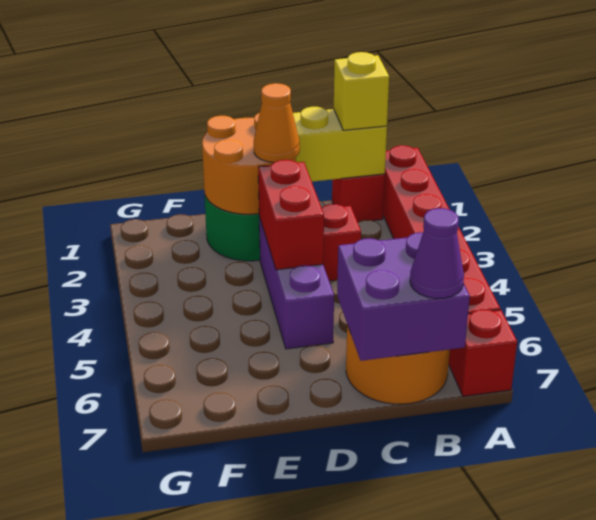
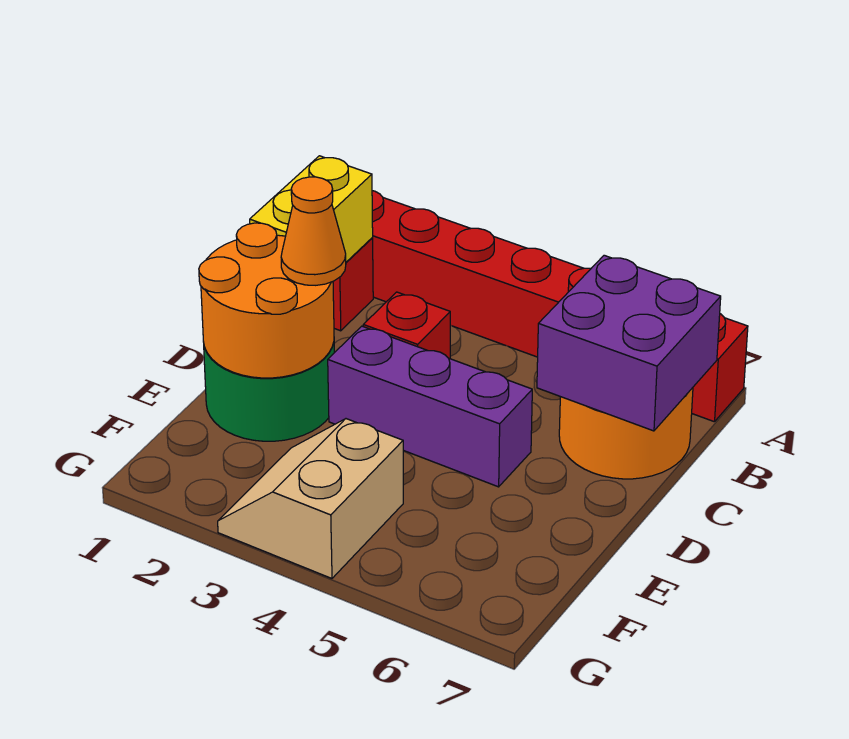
yellow brick B1 level 3 -> none
purple cone B7 level 3 -> none
red brick D3:D4 level 2 -> none
none -> tan slope F3:G4 level 1 top 4

